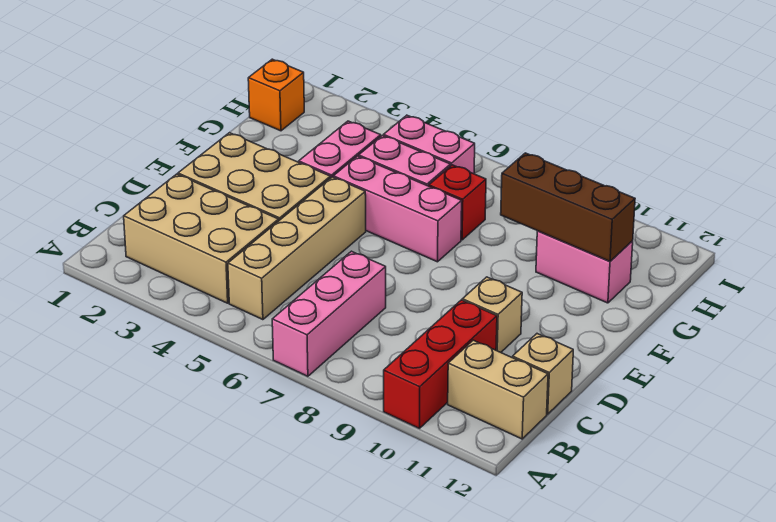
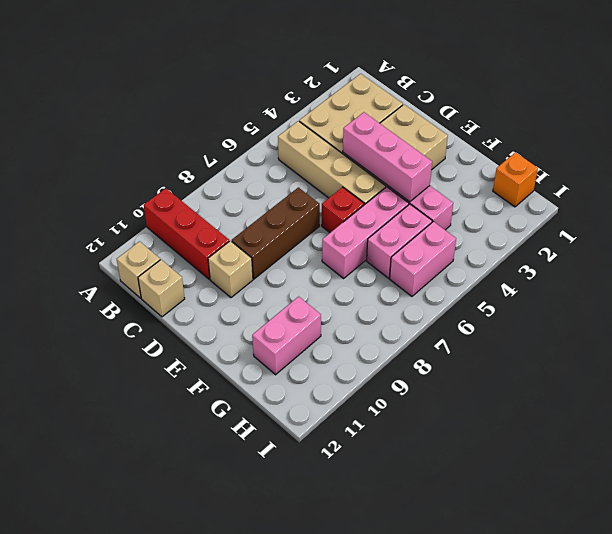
pink brick A7:C7 level 1 -> pink brick D4:F4 level 2
tan brick B11:B12 level 1 -> tan brick B12 level 1
red brick G7 level 1 -> red brick E6 level 1
brown brick G9:G11 level 2 -> brown brick D7:D9 level 1

